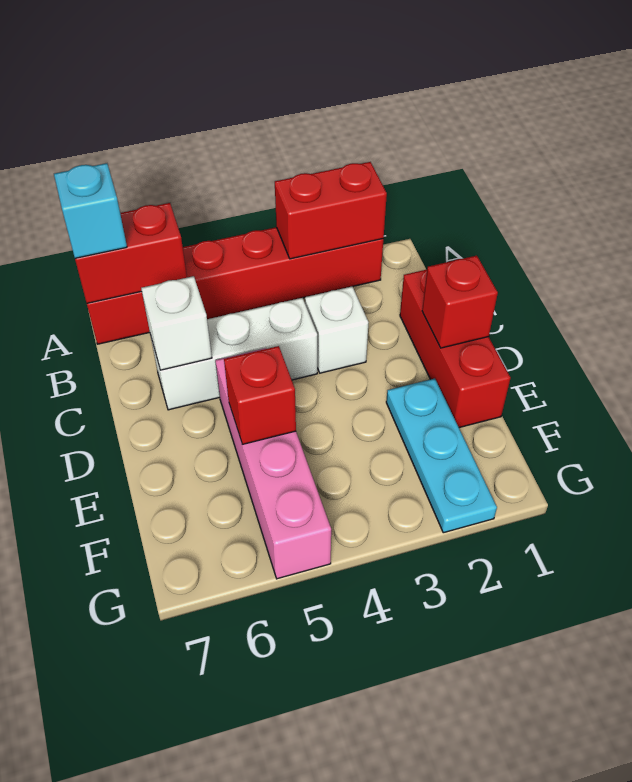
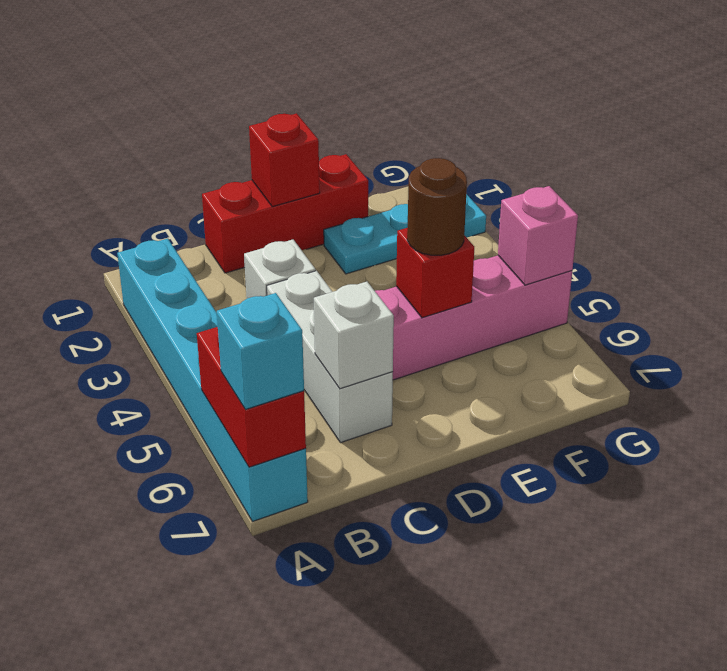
red brick A2:A7 level 1 -> cyan brick A2:A7 level 1
red brick A2:A3 level 2 -> none
none -> brown round brick E5 level 3
none -> pink brick G5 level 2

